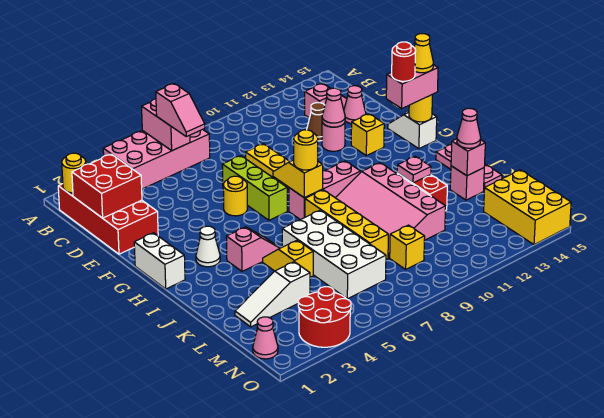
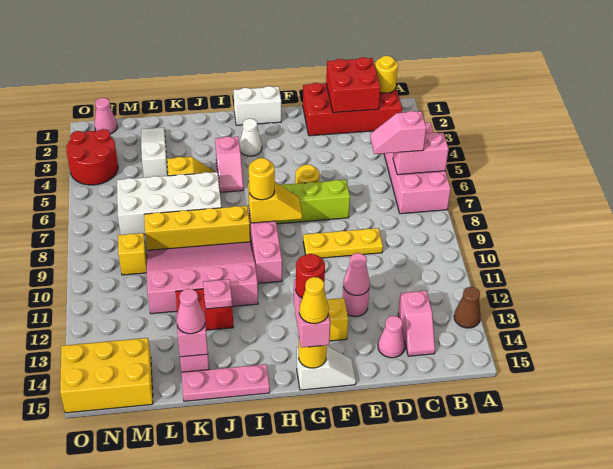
brown cone D12 level 1 -> brown cone A13 level 1

